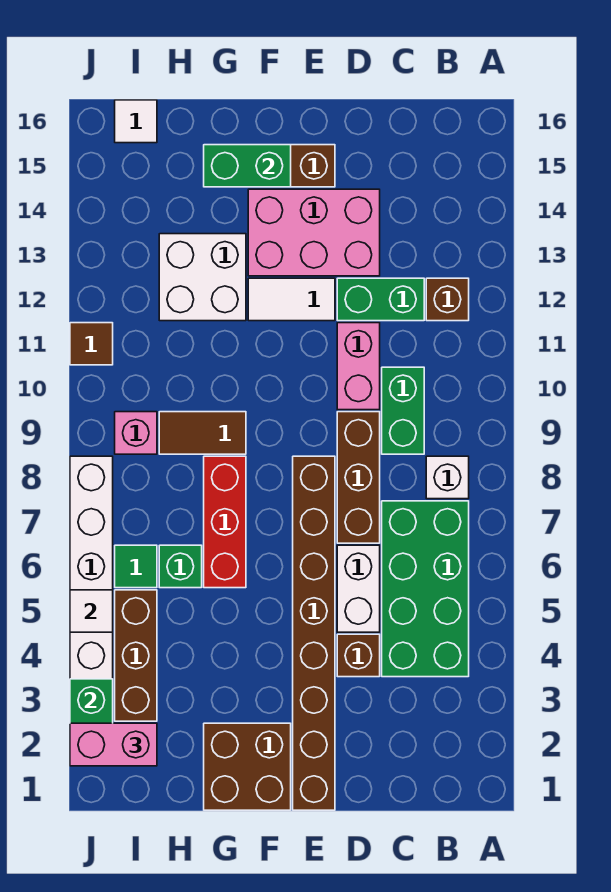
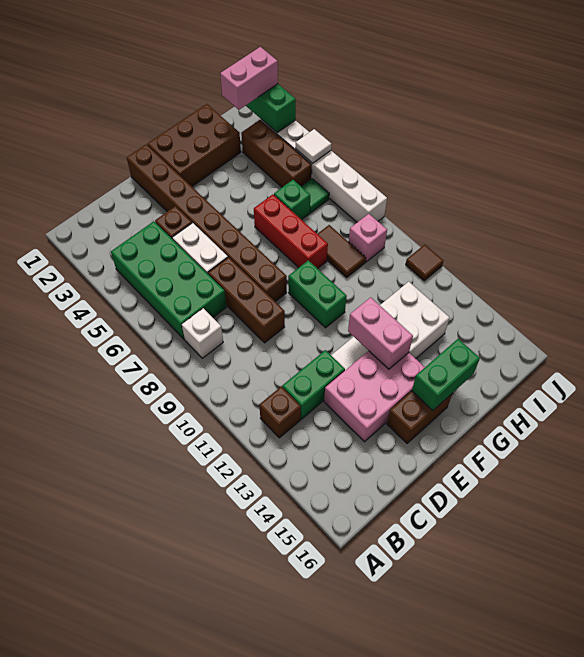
green brick C9:C10 level 1 -> green brick F9:F10 level 1
pink brick D10:D11 level 1 -> pink brick F12:F13 level 2
brown brick F1:G2 level 1 -> brown brick F1:H2 level 1
brown tile G9:H9 level 1 -> brown tile H8:H9 level 1
white tile I16 level 1 -> none

